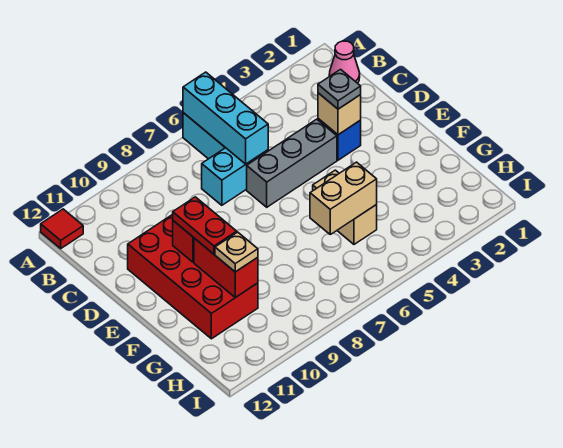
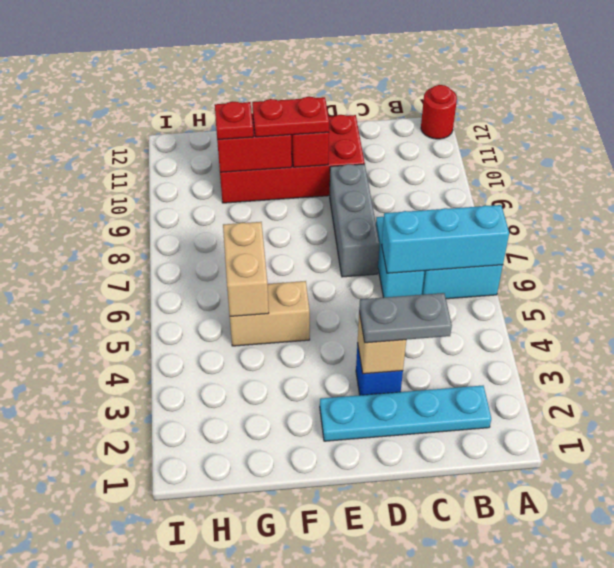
red tile A12 level 1 -> red round brick A12 level 1
pink cone B1 level 1 -> none
none -> cyan plate B2:E2 level 1
grey plate D3 level 3 -> grey plate C3:D3 level 3
grey brick D4:D6 level 1 -> grey brick D7:D9 level 1
tan plate G10 level 3 -> red plate G10 level 3

